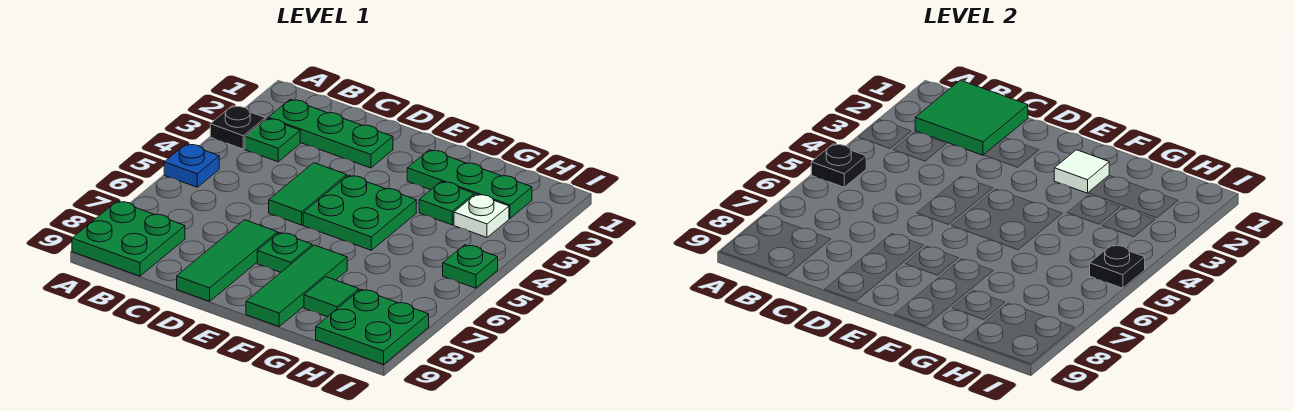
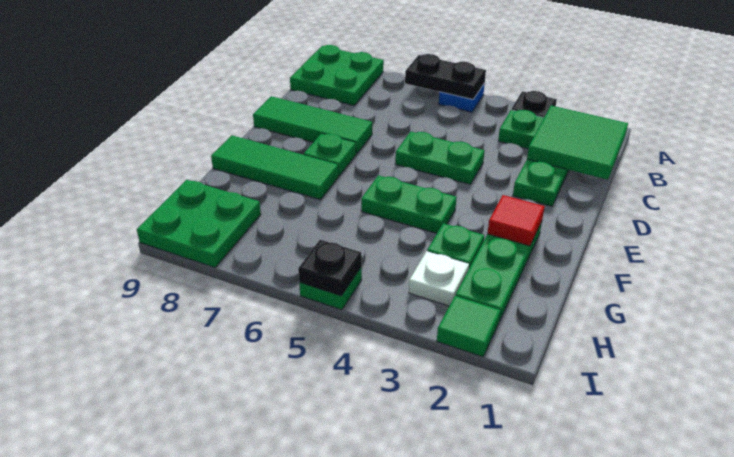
black plate A5 level 2 -> black plate A5:A6 level 2
green tile D4:D5 level 1 -> green plate D4:D5 level 1
green plate E4:F5 level 1 -> green plate F4:F5 level 1
white tile F2 level 2 -> red tile F2 level 2
green tile G8 level 1 -> green tile I2 level 1

